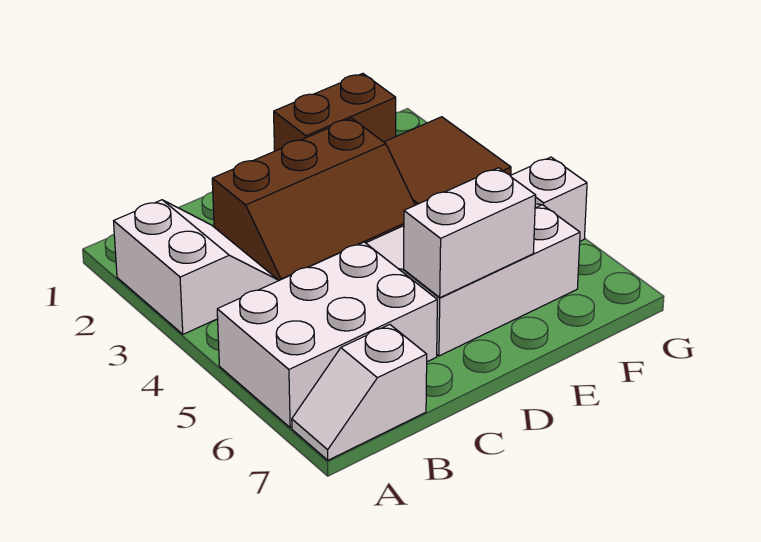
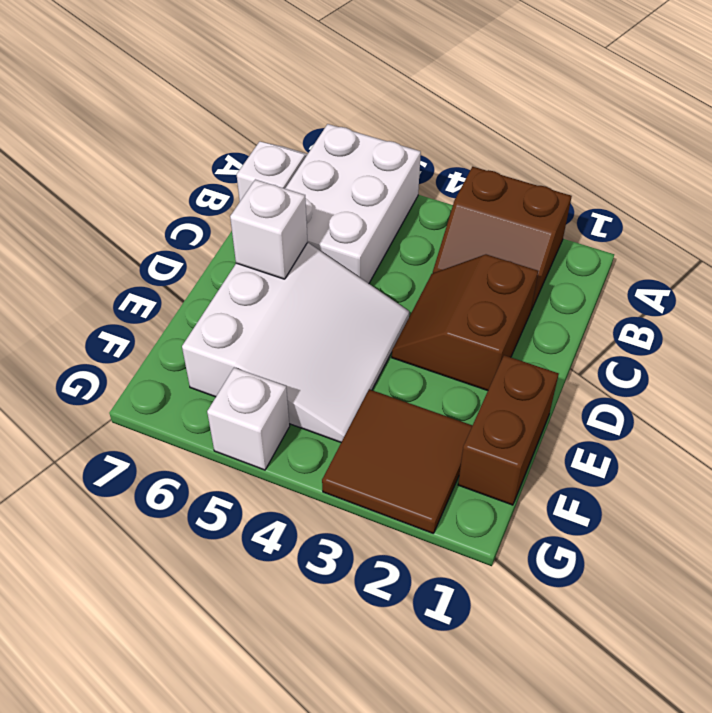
white slope A2:B3 level 1 top A -> brown slope A2:B3 level 1 top A
brown slope C2:E3 level 1 top 2 -> brown slope C2:D3 level 1 top 2
white brick D6:E6 level 2 -> white brick D6 level 2

